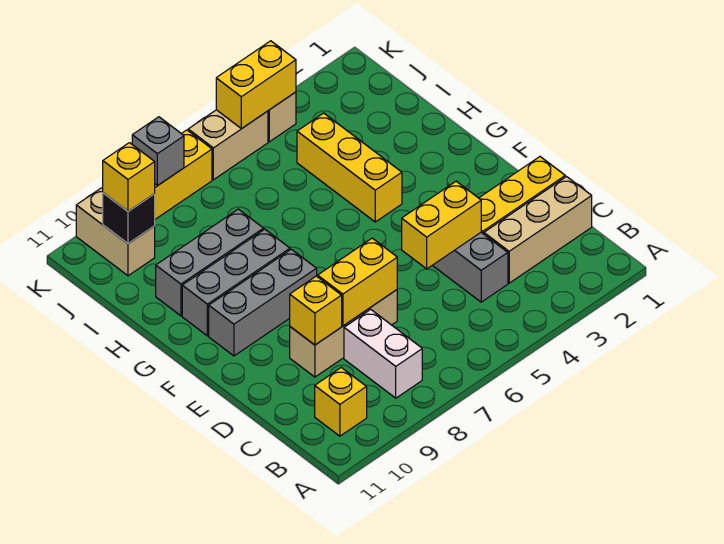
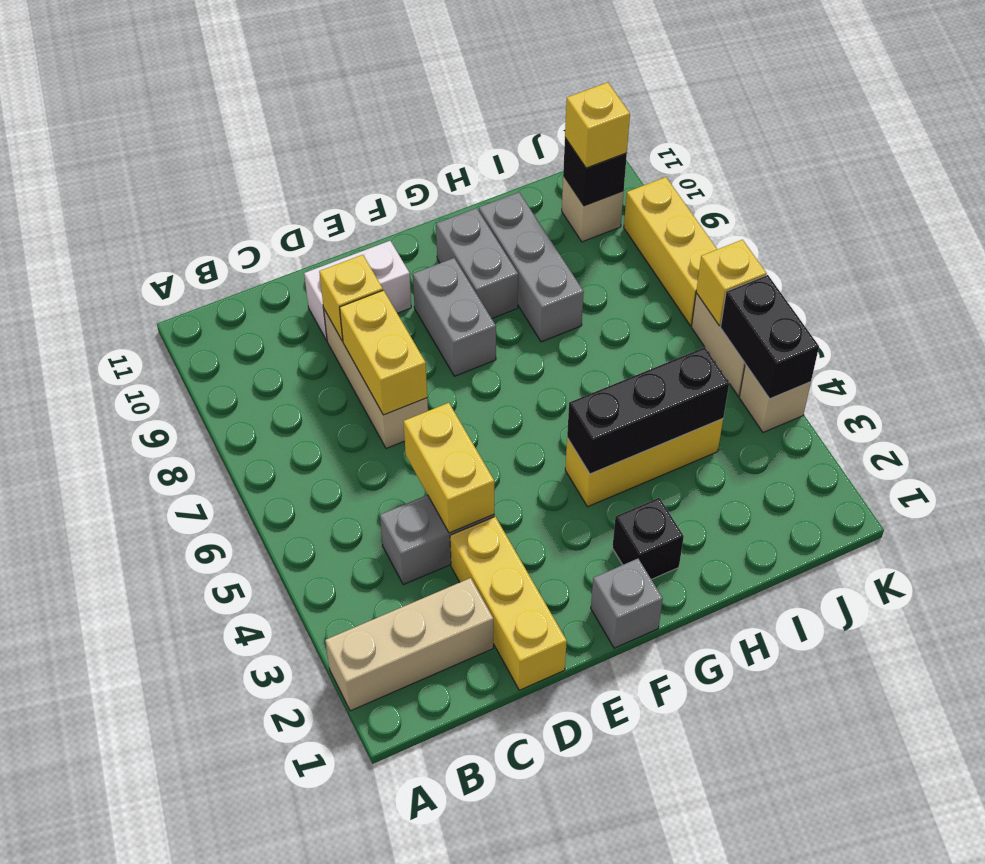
white brick B8:C8 level 1 -> white brick D10:E10 level 1
yellow brick B10 level 1 -> yellow brick K6 level 2
tan brick C1:C3 level 1 -> tan brick A2:C2 level 1
grey brick F8:F10 level 1 -> grey brick F8:F9 level 1
none -> black brick G2 level 1
none -> black brick G4:I4 level 2
grey brick G8:G10 level 1 -> grey brick G9:G10 level 1
tan brick J10:K10 level 1 -> tan brick J10 level 1
yellow brick K4:K5 level 2 -> black brick K4:K5 level 2
grey brick K8 level 2 -> grey brick F1 level 1

